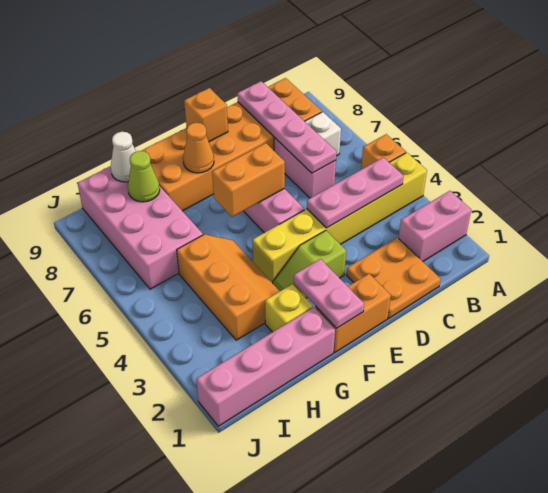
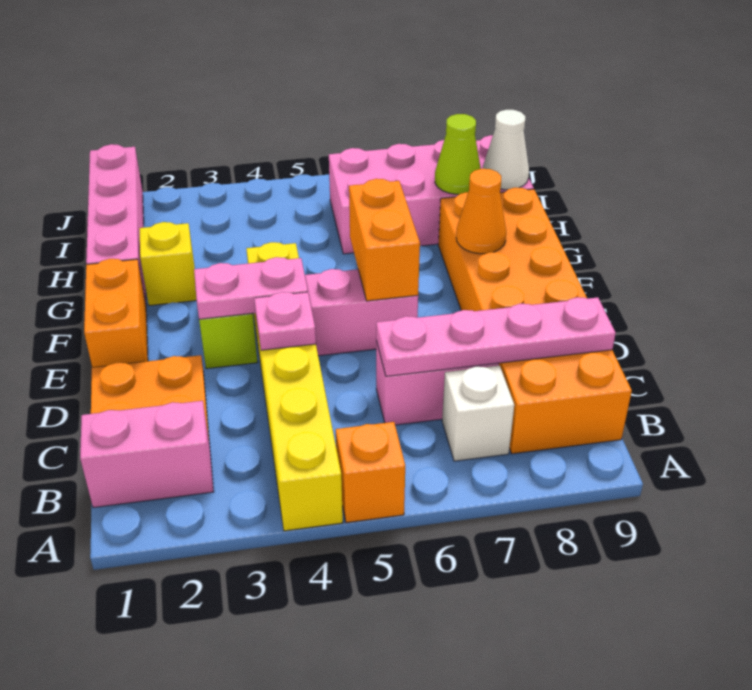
pink brick A2:B2 level 1 -> pink brick B1:B2 level 1
pink plate B4:D4 level 2 -> pink plate D4 level 2
orange brick E9 level 2 -> none
pink plate F1:F2 level 2 -> pink plate E3:E4 level 2
orange slope G3:H5 level 1 top H -> none

